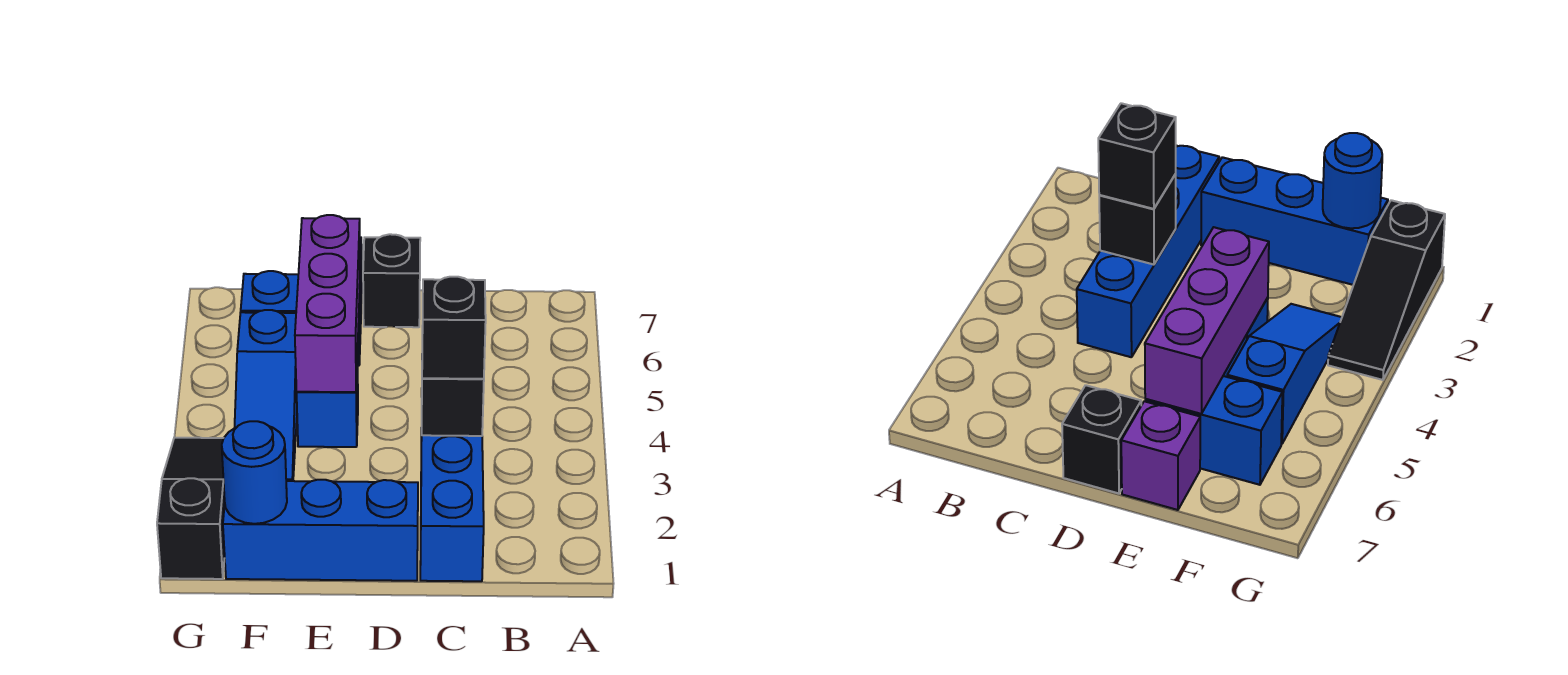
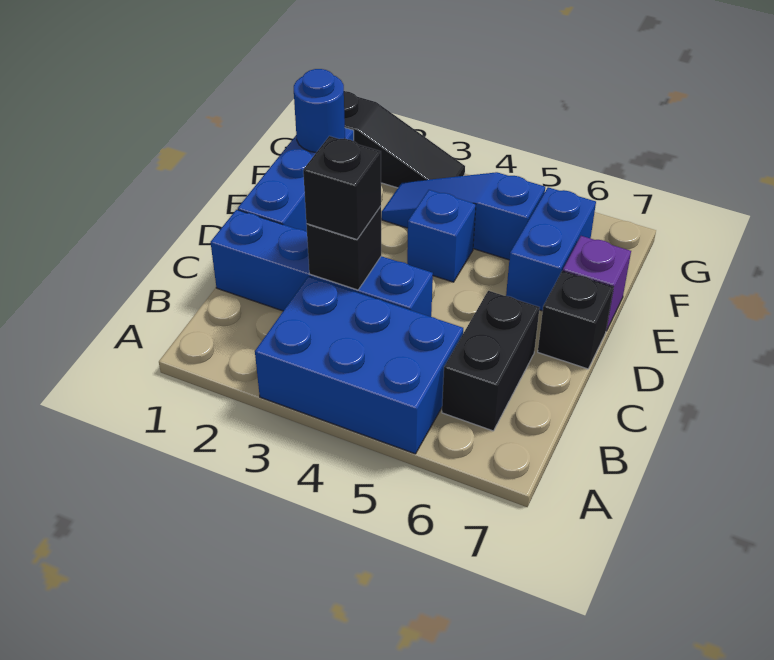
none -> blue brick A3:B5 level 1
none -> black brick B6:C6 level 1
purple brick E4:E6 level 2 -> none

